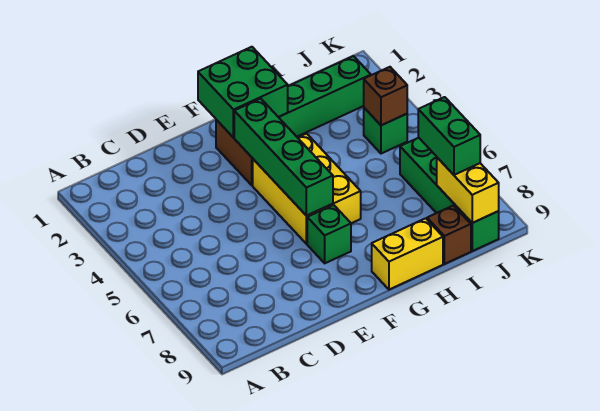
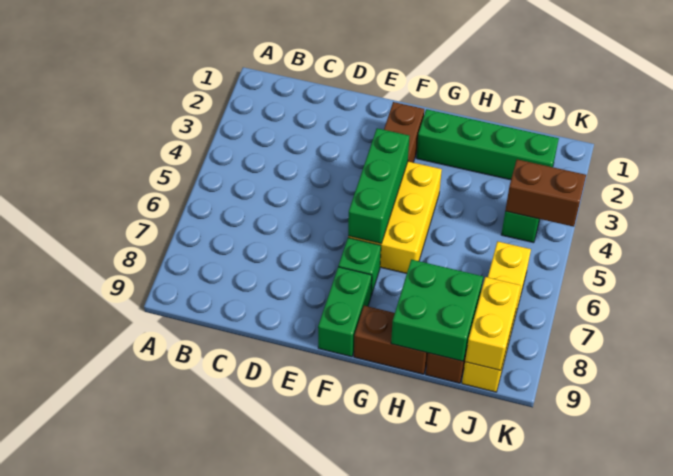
green brick F1:G2 level 2 -> green brick H8:I9 level 2
green brick F3:F6 level 2 -> green brick F4:F6 level 2
yellow brick G9:H9 level 1 -> brown brick G9:H9 level 1
brown brick J4 level 2 -> brown brick J4:K4 level 2
green brick J6:J9 level 1 -> yellow brick J6:J9 level 1
green brick J7:J8 level 3 -> green brick F8:F9 level 1

